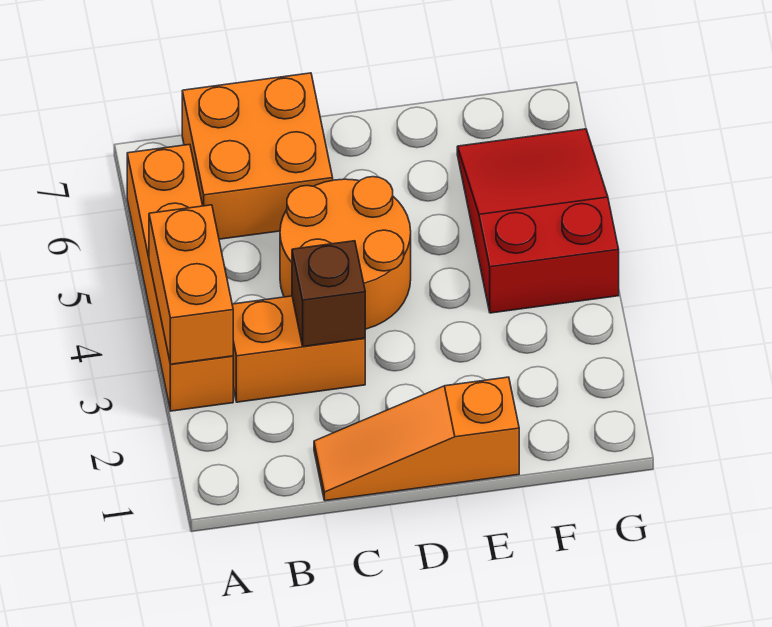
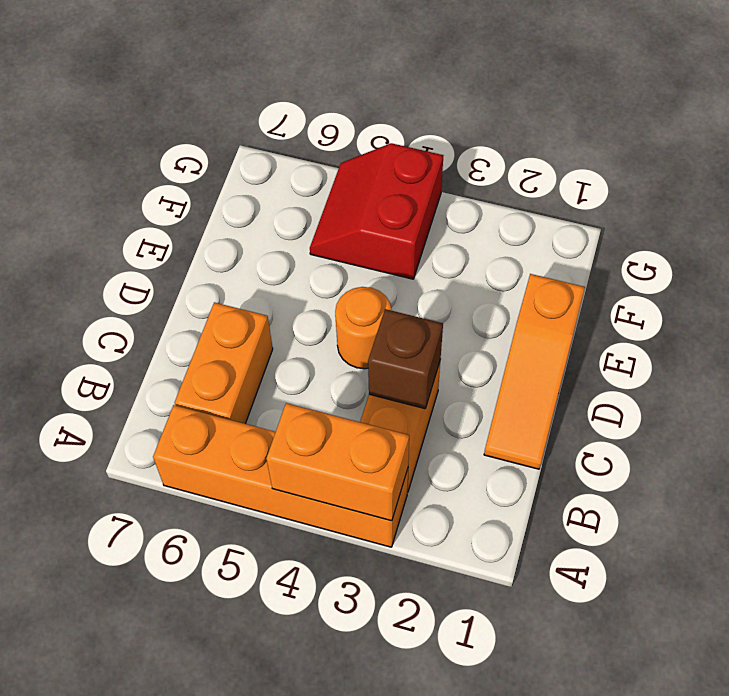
orange brick B6:C7 level 1 -> orange brick B6:C6 level 1
orange round brick C4:D5 level 1 -> orange round brick D4 level 1
red slope F4:G6 level 1 top 4 -> red slope F4:G5 level 1 top 4

